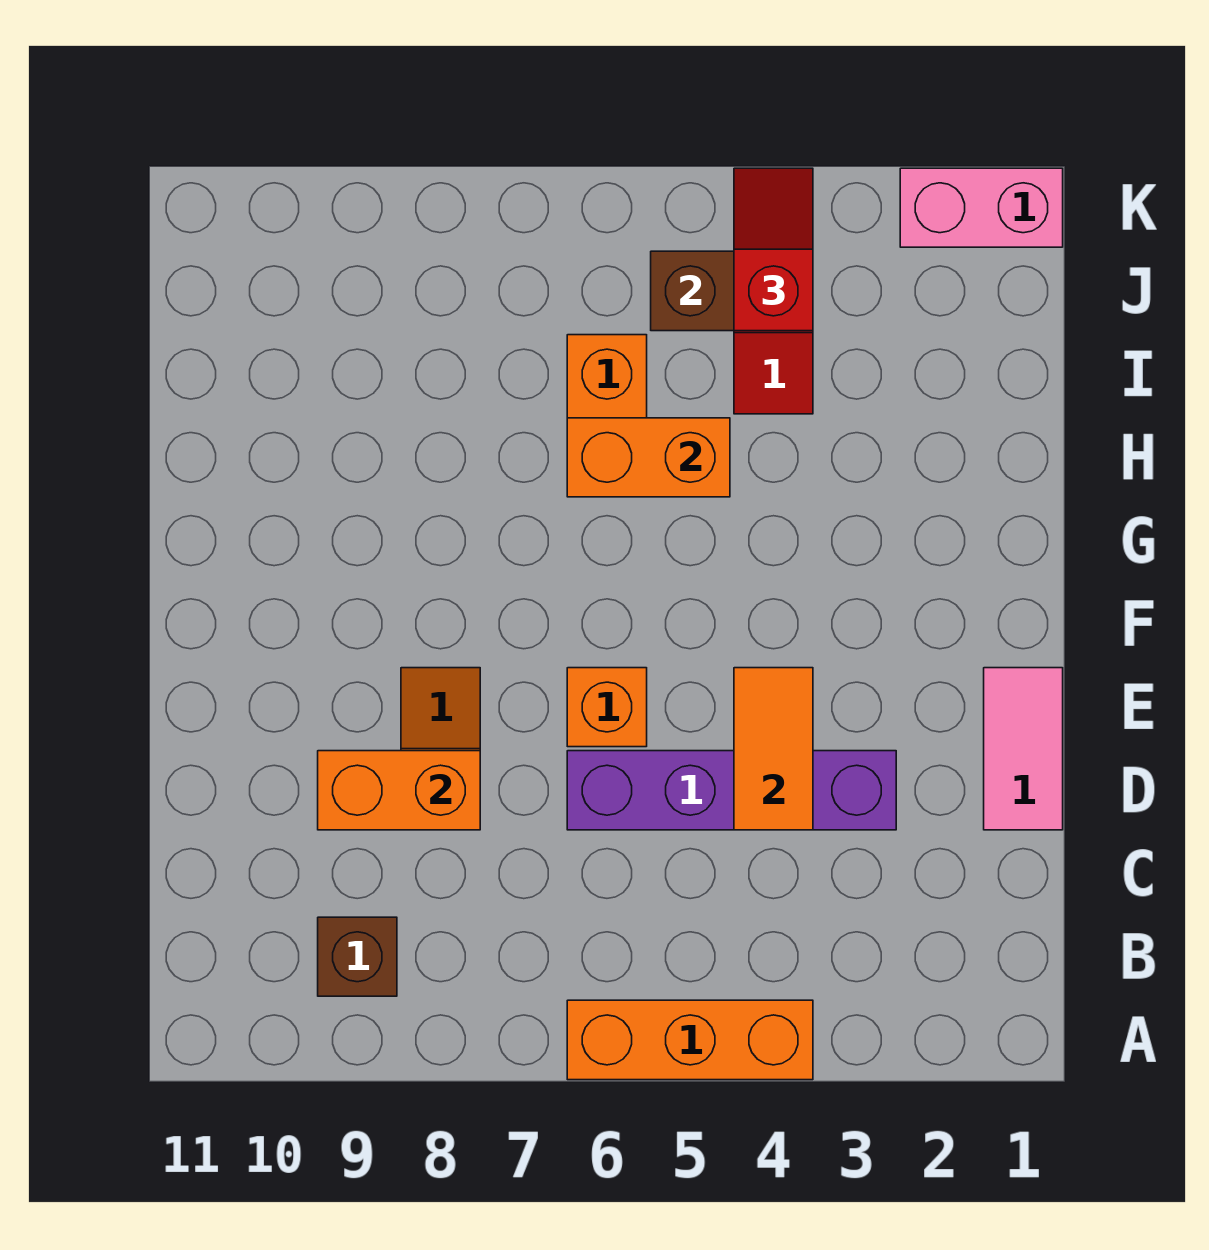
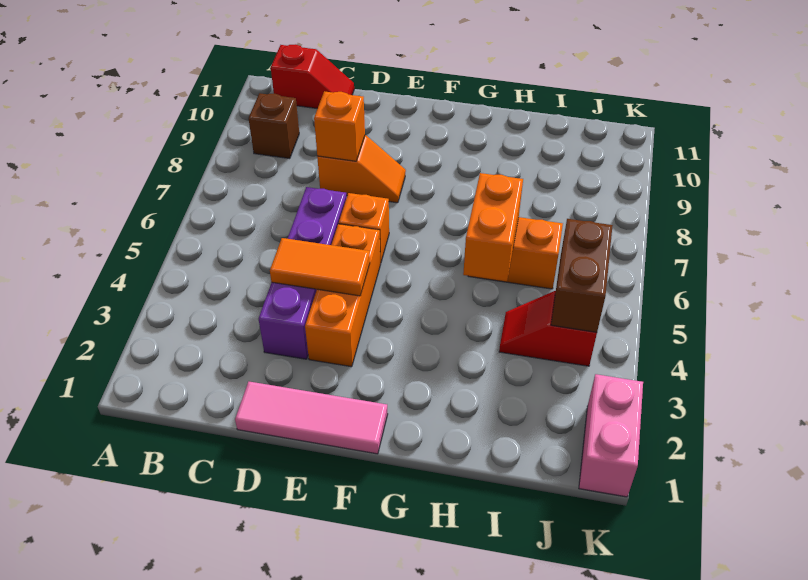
orange brick A4:A6 level 1 -> orange brick E3:E5 level 1
pink tile D1:E1 level 1 -> pink tile D1:F1 level 1
orange brick D8:D9 level 2 -> orange brick D8 level 2
red slope J4:K4 level 3 top J -> red slope B11:C11 level 1 top B

